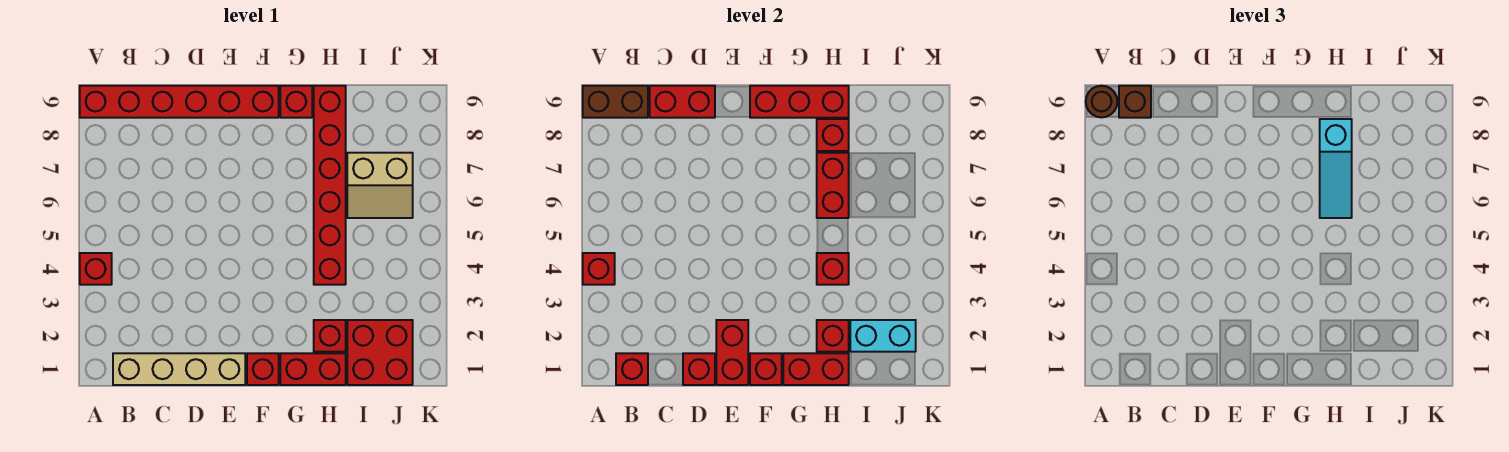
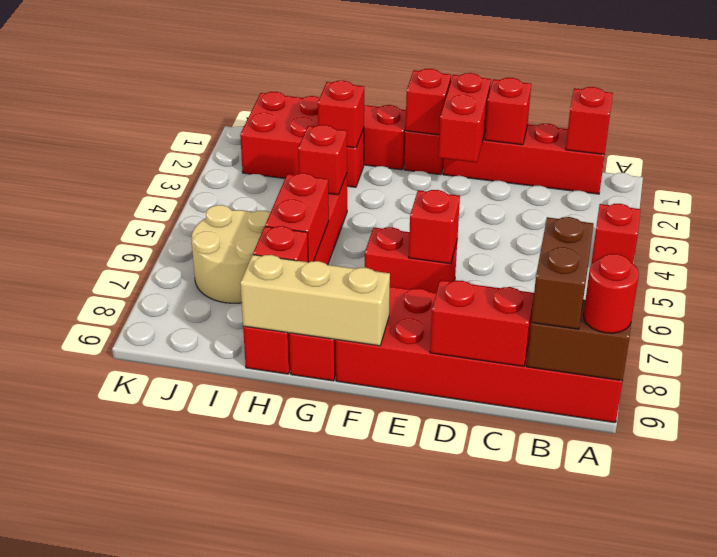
red brick A4 level 2 -> red brick E6 level 2
red brick A9:F9 level 1 -> red brick A8:F9 level 1
brown round brick A9 level 3 -> red round brick A9 level 3
tan brick B1:E1 level 1 -> red brick B1:E1 level 1
brown brick B9 level 3 -> brown brick B8:B9 level 3
red brick F9:H9 level 2 -> tan brick F9:H9 level 2
red brick G1:H1 level 2 -> red brick E6:F6 level 1
cyan slope H6:H8 level 3 top 8 -> none
cyan brick I2:J2 level 2 -> none
tan slope I6:J7 level 1 top 7 -> tan round brick I6:J7 level 1

